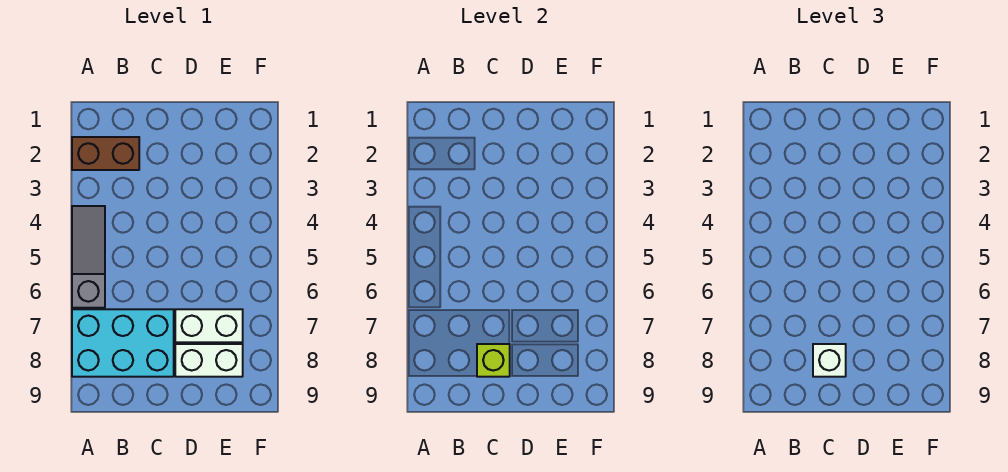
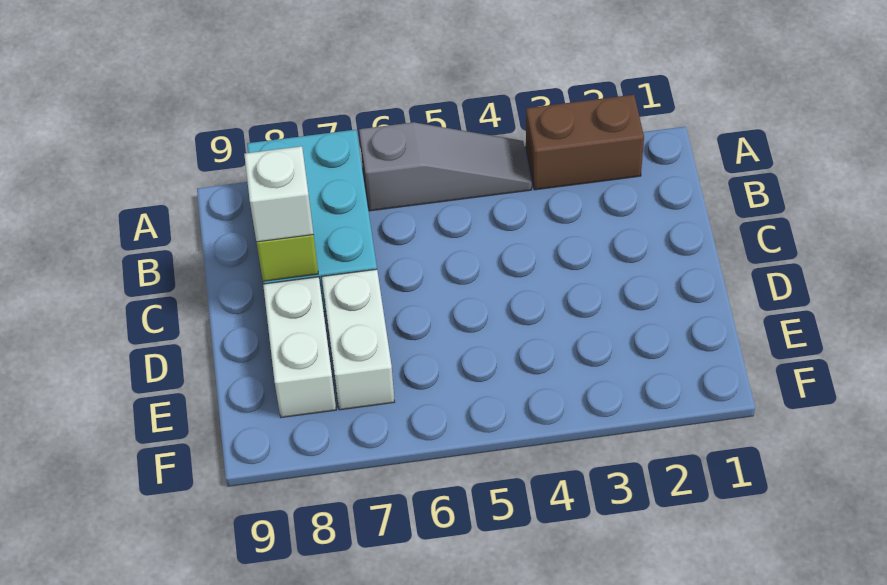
brown brick A2:B2 level 1 -> brown brick A2:A3 level 1

